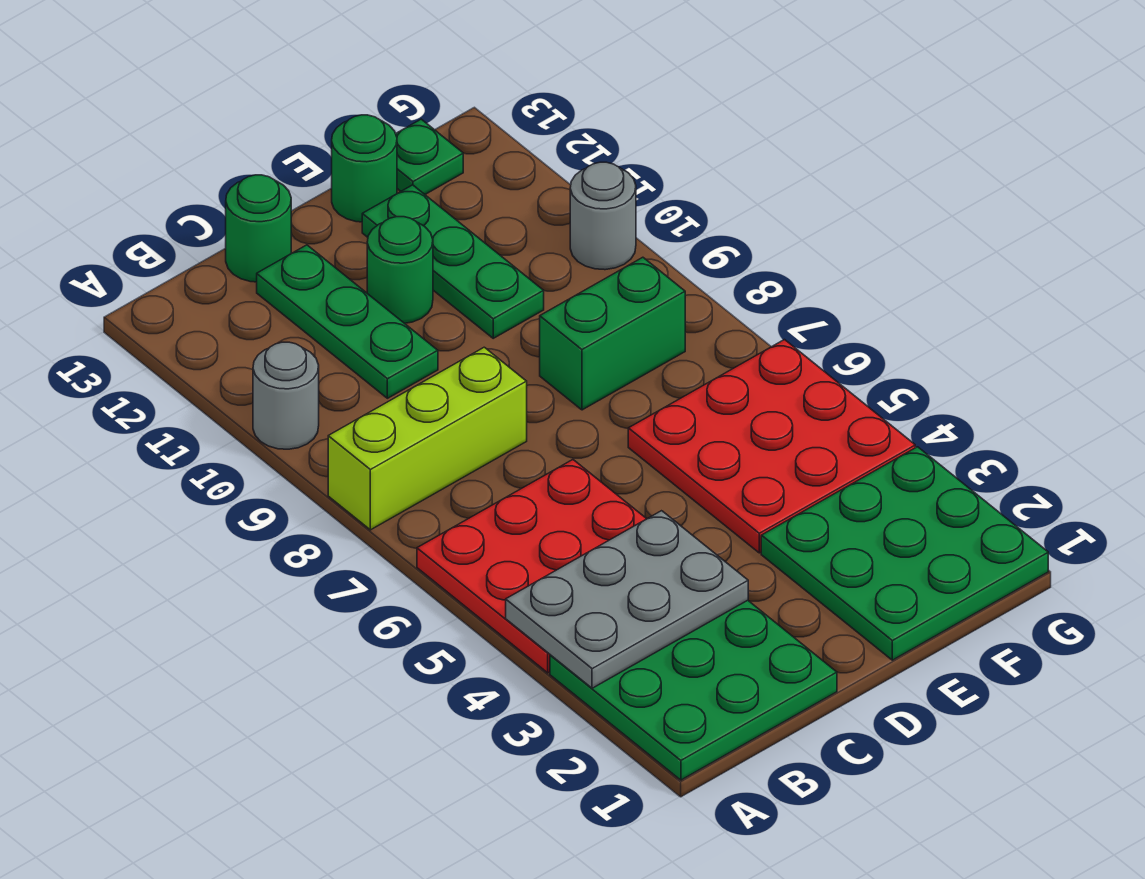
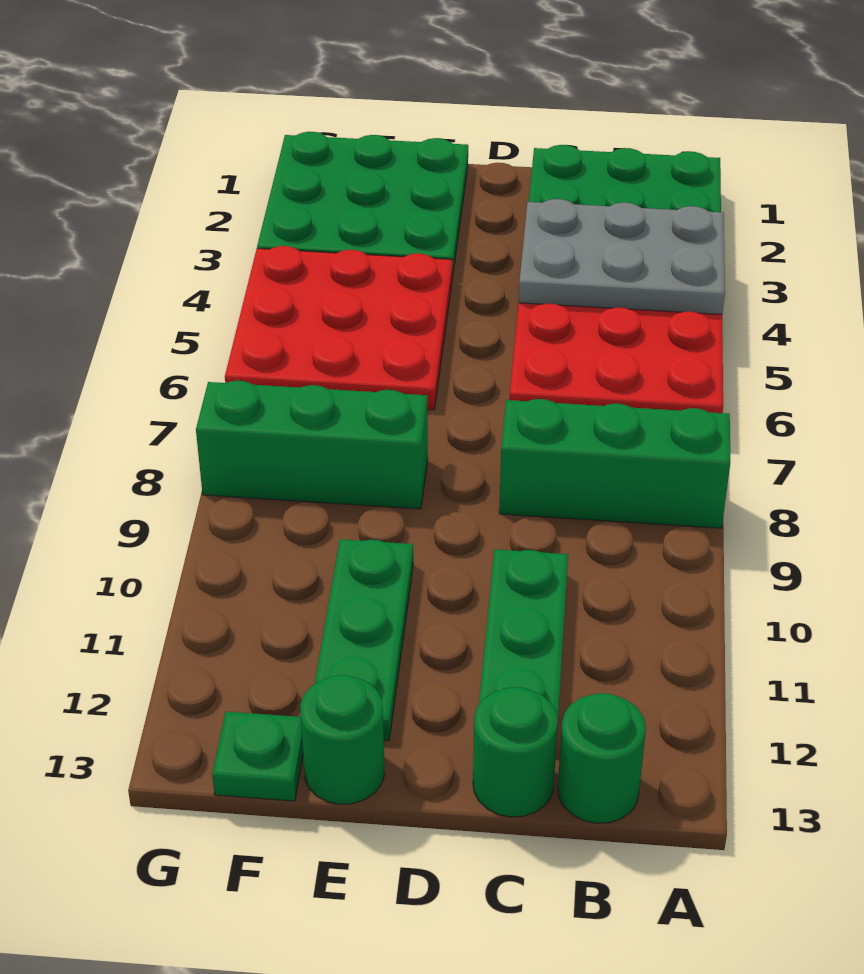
lime brick A8:C8 level 1 -> green brick A8:C8 level 1
grey round brick A10 level 1 -> none
green round brick D11 level 1 -> green round brick B13 level 1
green brick E8:F8 level 1 -> green brick E8:G8 level 1
grey round brick G10 level 1 -> none

